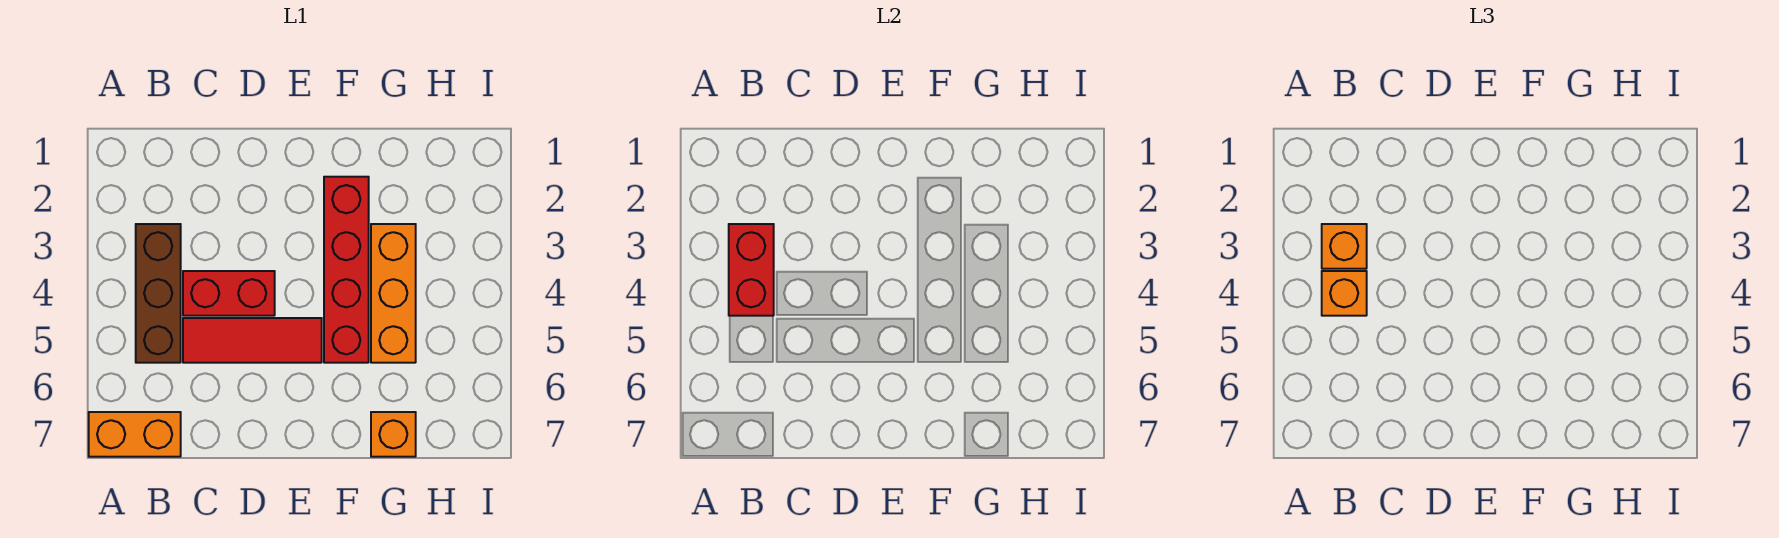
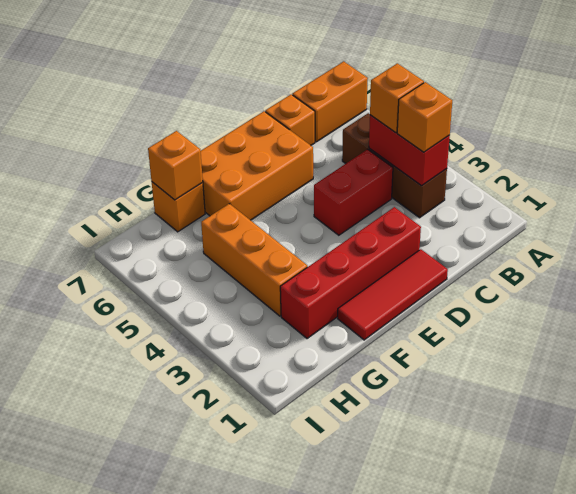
red tile C5:E5 level 1 -> red tile D1:F1 level 1
none -> orange brick C7 level 1
none -> orange brick D6:F7 level 1
red brick F2:F5 level 1 -> red brick D2:G2 level 1
none -> orange brick G7 level 2

